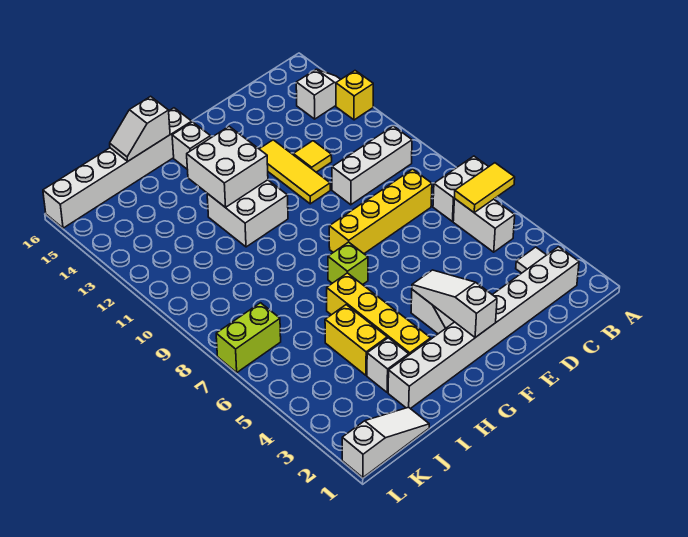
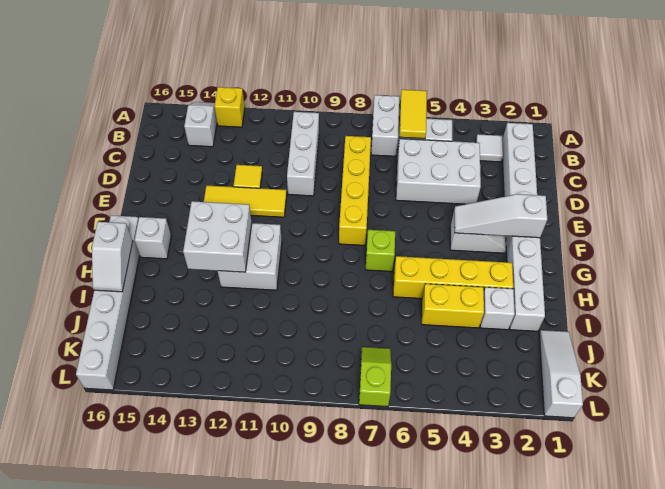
none -> white brick C4:D6 level 1
lime brick K7:L7 level 1 -> lime slope K7:L7 level 1 top L

